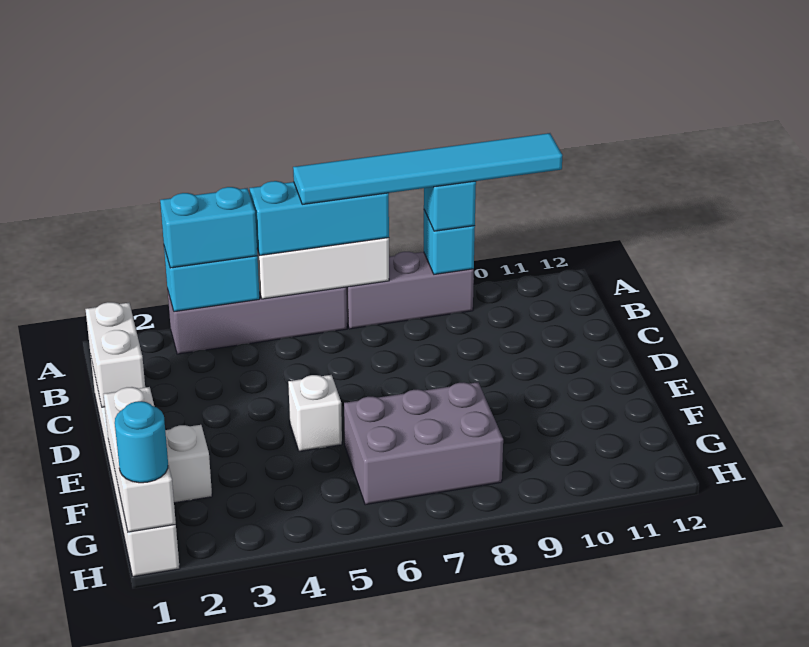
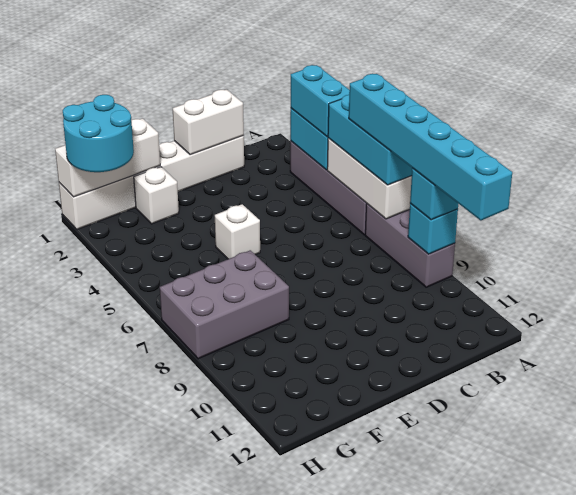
cyan tile A6:A11 level 4 -> cyan brick A6:A11 level 4
grey brick F6:G8 level 1 -> grey brick F7:H8 level 1
cyan round brick H1 level 3 -> cyan round brick G1:H2 level 3

